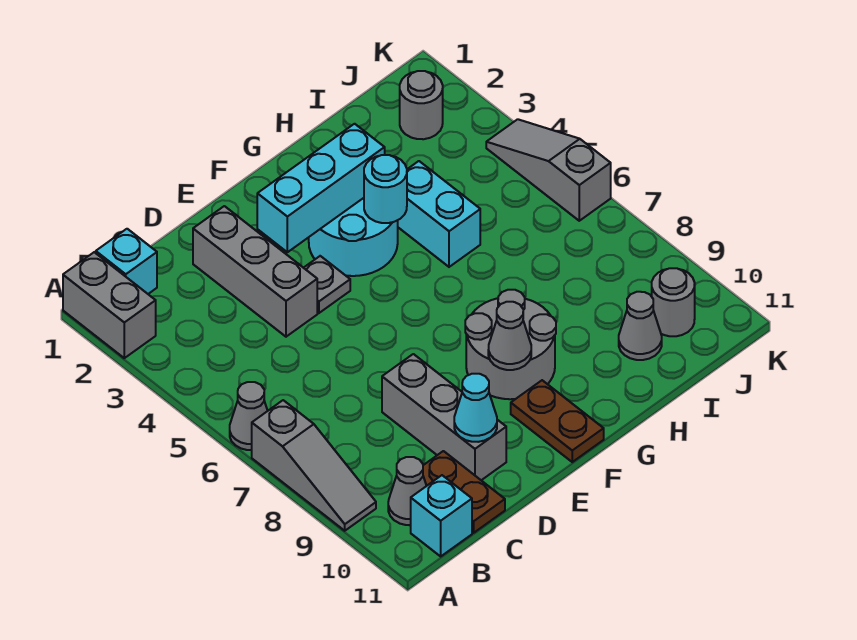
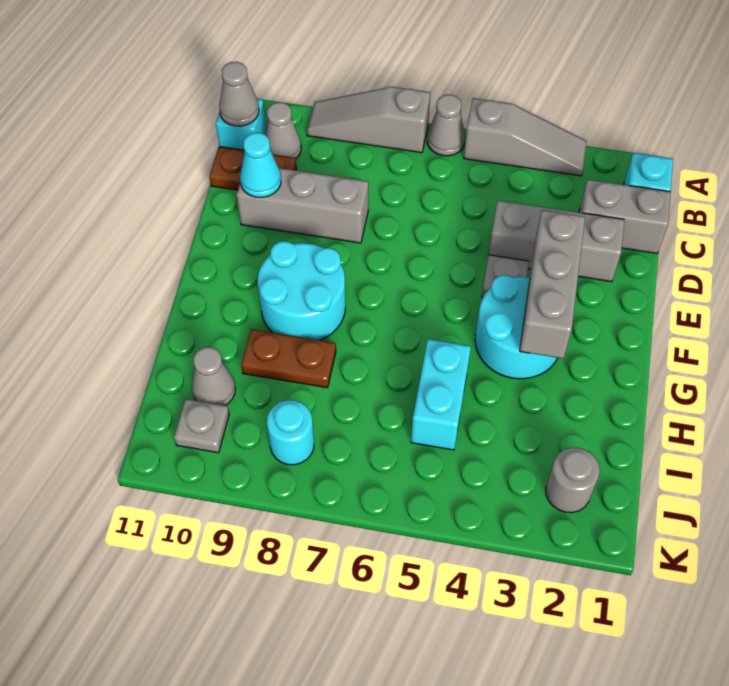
grey brick A1:A2 level 1 -> grey brick C1:C2 level 1
cyan brick E3:G3 level 2 -> grey brick E3:G3 level 2
grey round brick F8:G9 level 1 -> cyan round brick F8:G9 level 1
grey cone F9 level 2 -> grey cone B11 level 2
brown plate F10:F11 level 1 -> brown plate H8:H9 level 1
cyan round brick G4 level 2 -> cyan round brick J8 level 1
cyan brick H4:H5 level 1 -> cyan brick H5:I5 level 1
grey round brick J10 level 1 -> grey plate J10 level 1
grey slope K4:K6 level 1 top 6 -> grey slope A3:A5 level 1 top 5

